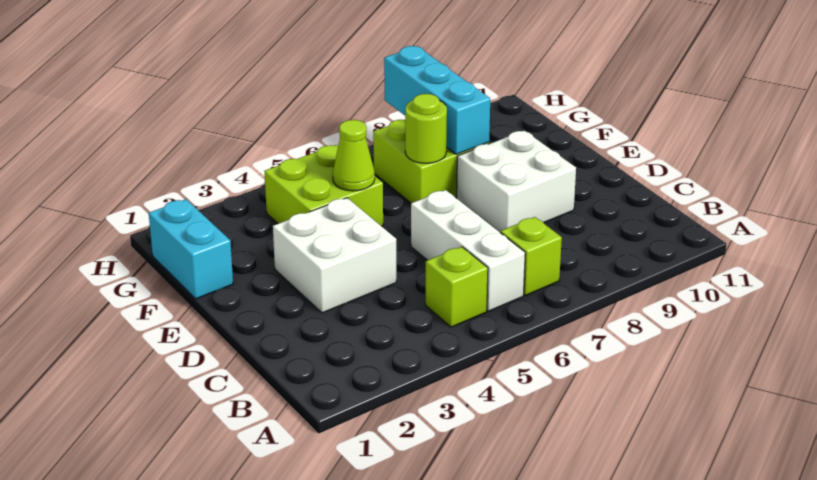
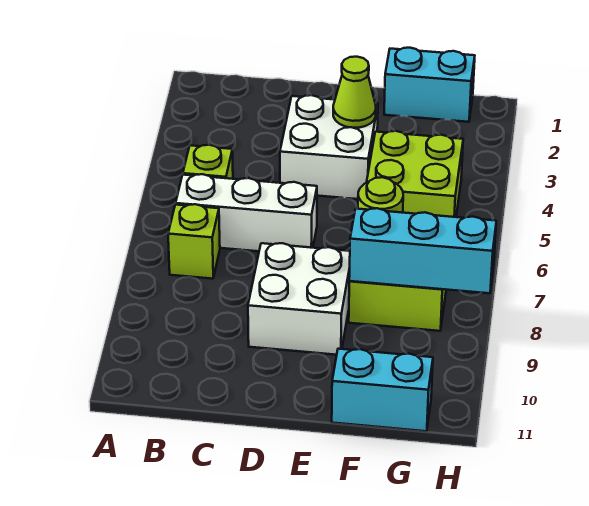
lime cone F5 level 2 -> lime cone E3 level 2
none -> cyan brick F11:G11 level 1

